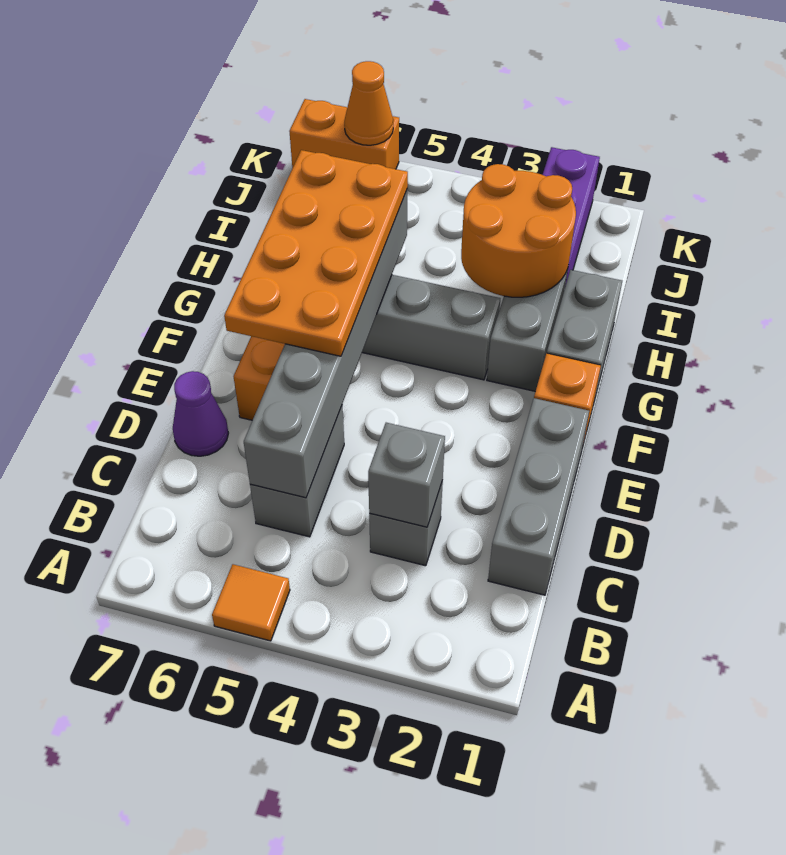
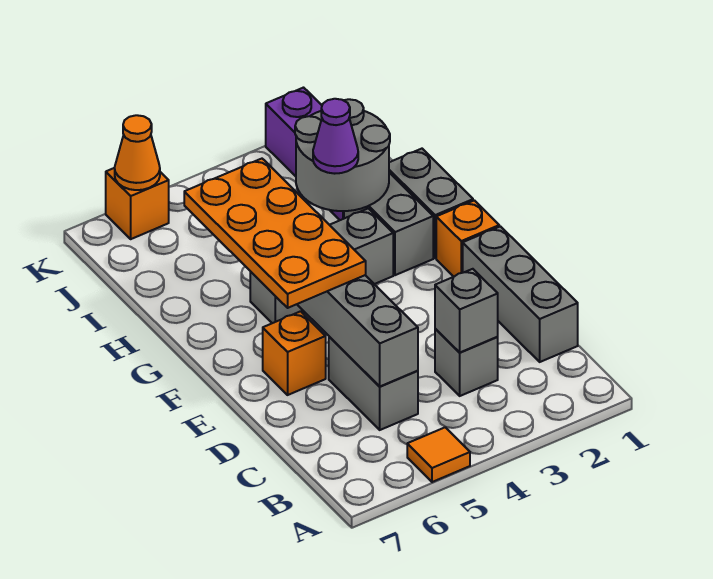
purple cone D7 level 1 -> purple cone H3 level 3
orange round brick H2:I3 level 2 -> grey round brick H2:I3 level 2
orange brick K6:K7 level 1 -> orange brick K6 level 1

